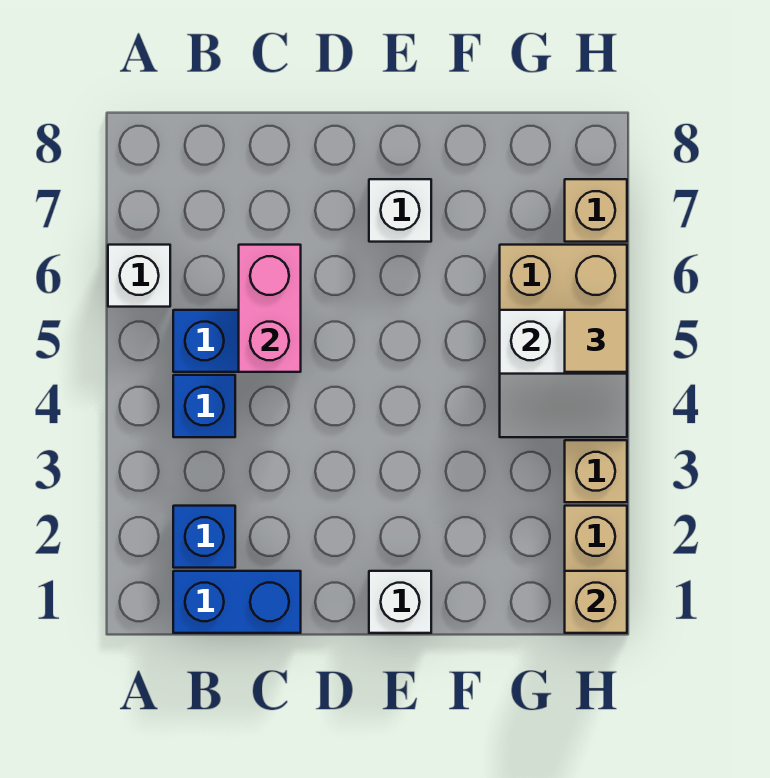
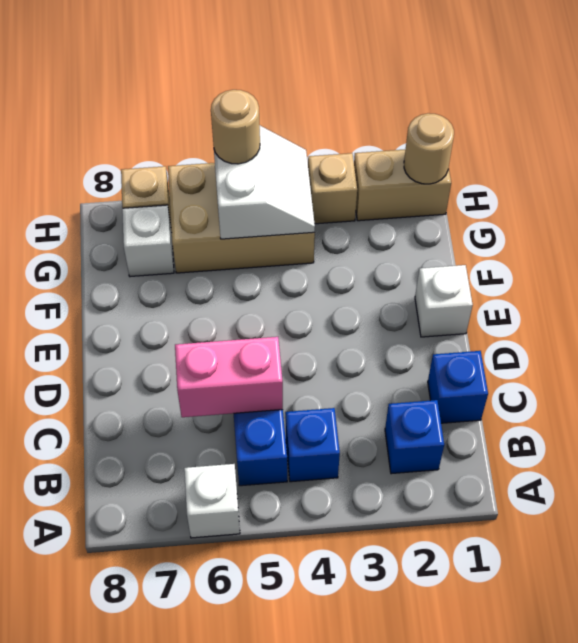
blue brick B1:C1 level 1 -> blue brick C1 level 1
white brick E7 level 1 -> white brick G7 level 1
tan brick H1 level 2 -> tan round brick H1 level 2
tan tile H5 level 3 -> tan round brick H5 level 3

